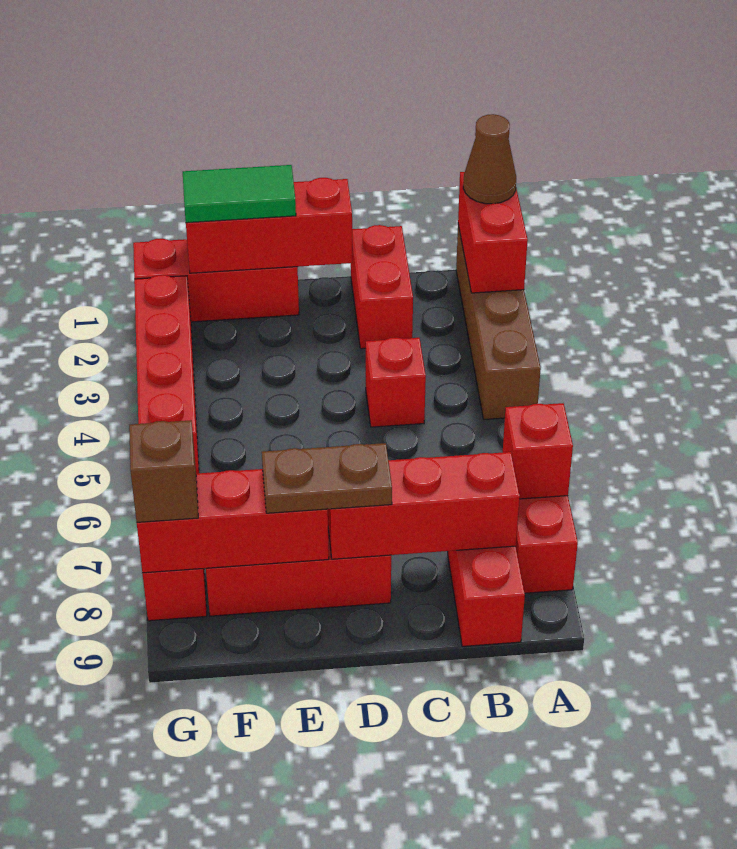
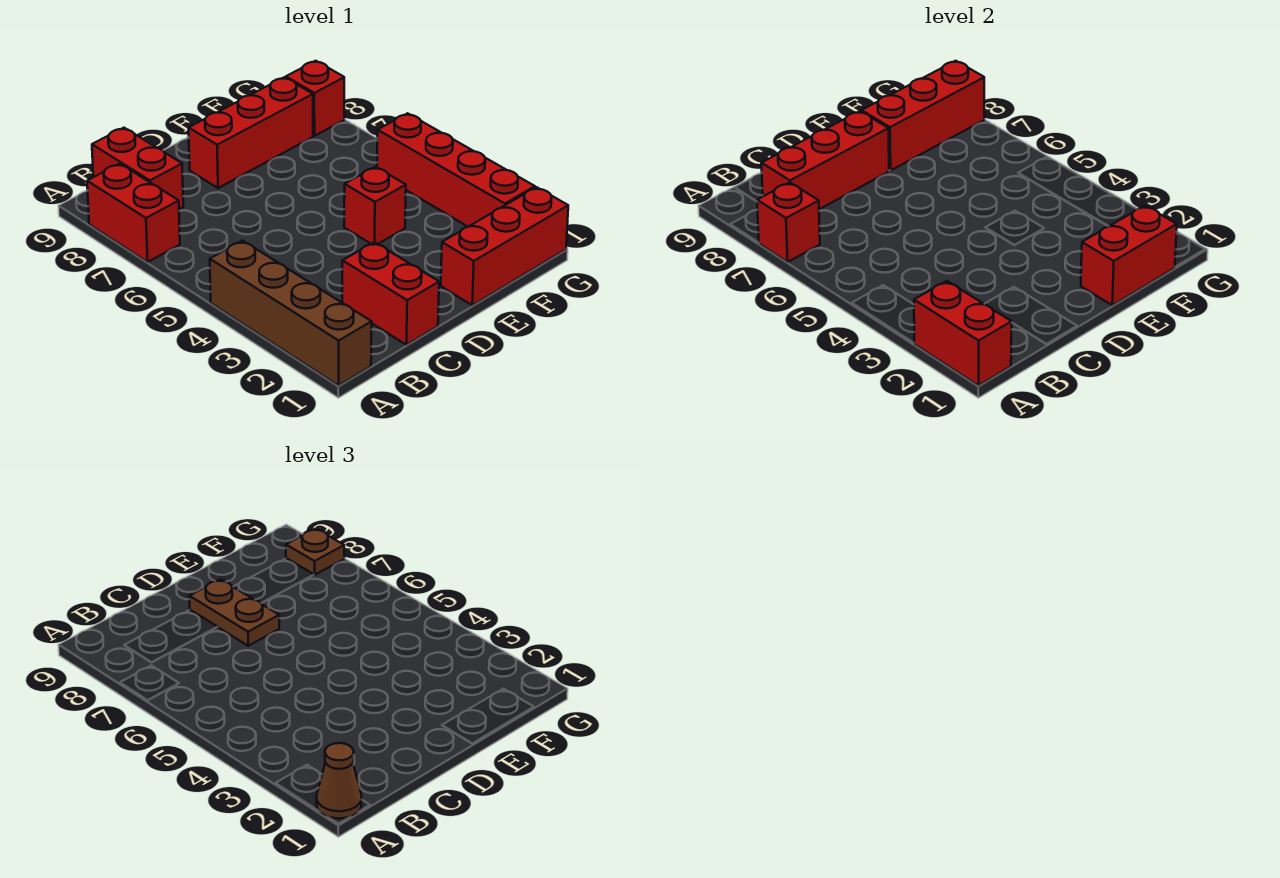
red brick C4 level 1 -> red brick E4 level 1
red brick D1:F1 level 2 -> red brick E1:F1 level 2
brown plate D8:E8 level 3 -> brown plate D7:D8 level 3
green tile E1:F1 level 3 -> none
brown brick G8 level 3 -> brown plate G8 level 3

